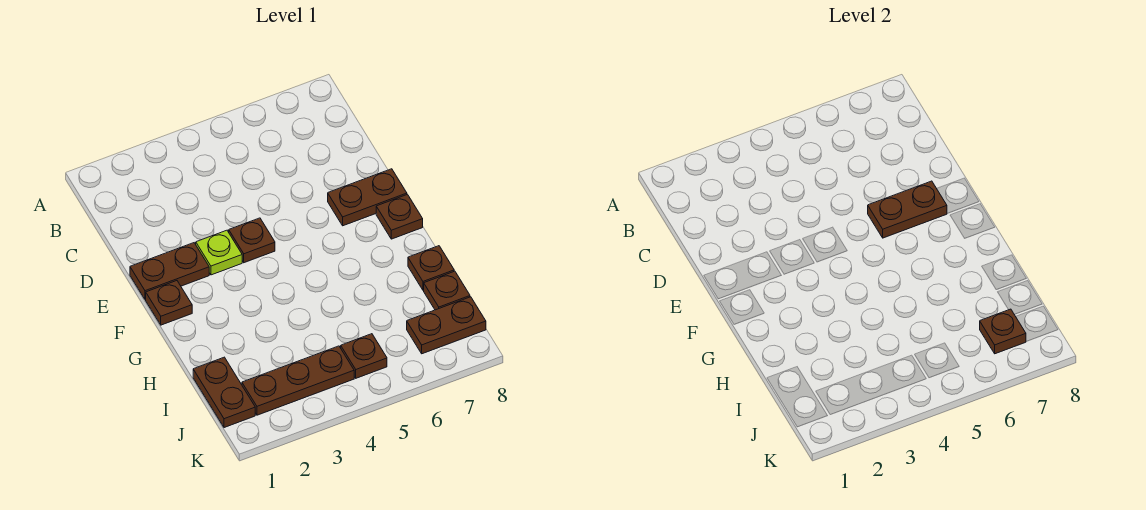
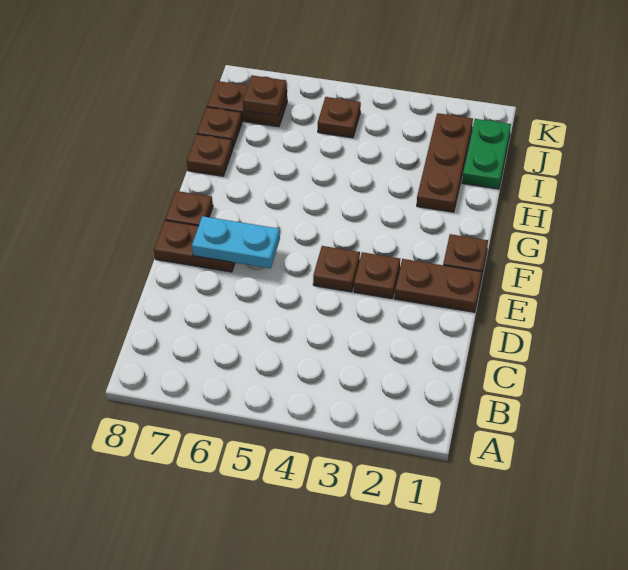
lime plate E3 level 1 -> brown plate E3 level 1
brown plate E6:E7 level 2 -> cyan plate E6:E7 level 2
brown plate I1:J1 level 1 -> green plate I1:J1 level 1
brown plate J2:J4 level 1 -> brown plate H2:J2 level 1

